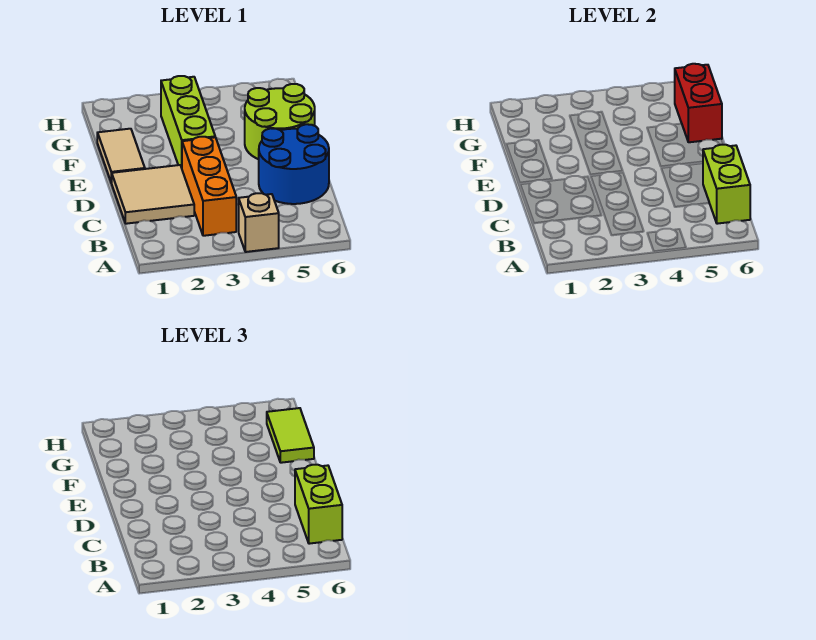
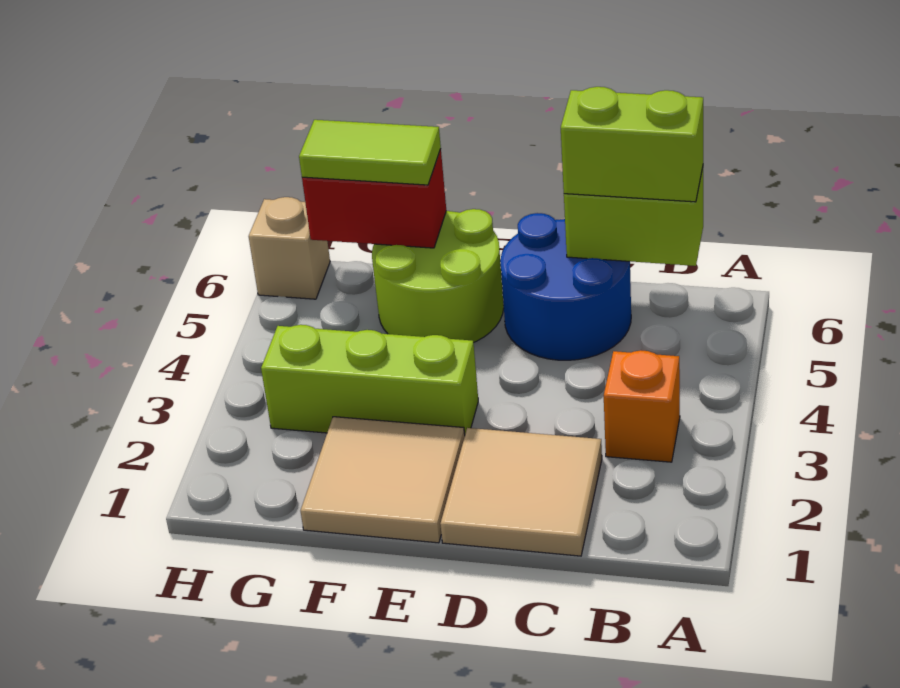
tan brick A4 level 1 -> tan brick H6 level 1
orange brick B3:D3 level 1 -> orange brick B3 level 1
tan tile E1:F1 level 1 -> tan tile E1:F2 level 1

